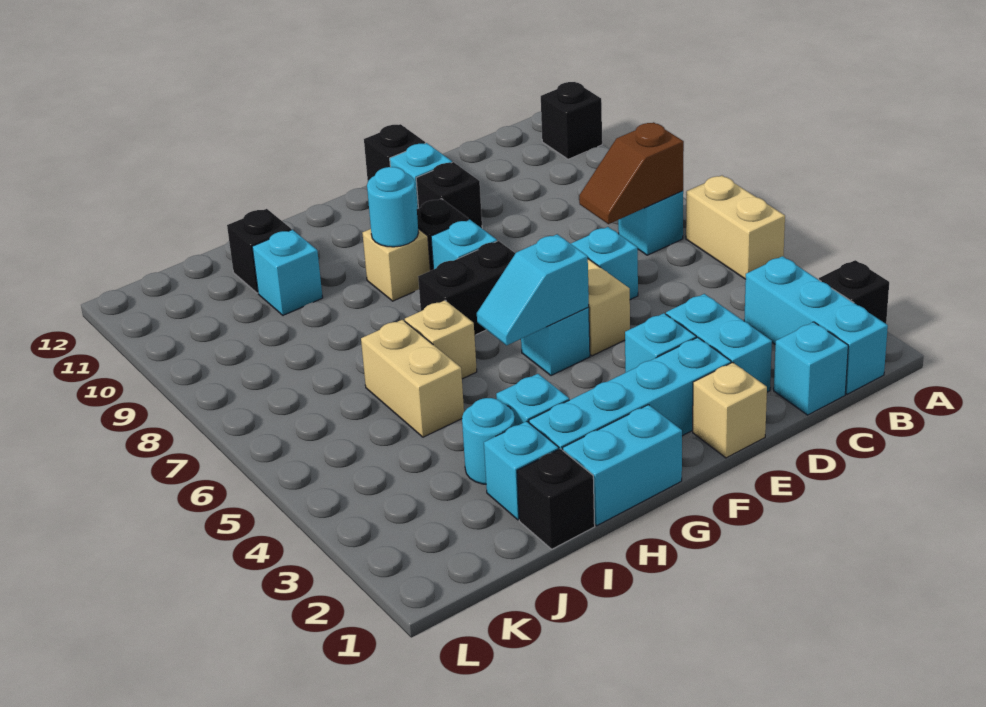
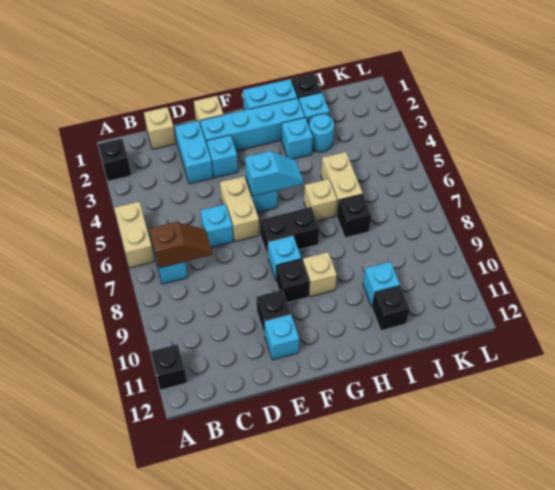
cyan brick B1:B3 level 1 -> none
cyan brick C1 level 1 -> tan brick C1 level 1
black brick E12 level 1 -> black brick I7 level 1
cyan round brick G9 level 2 -> none

